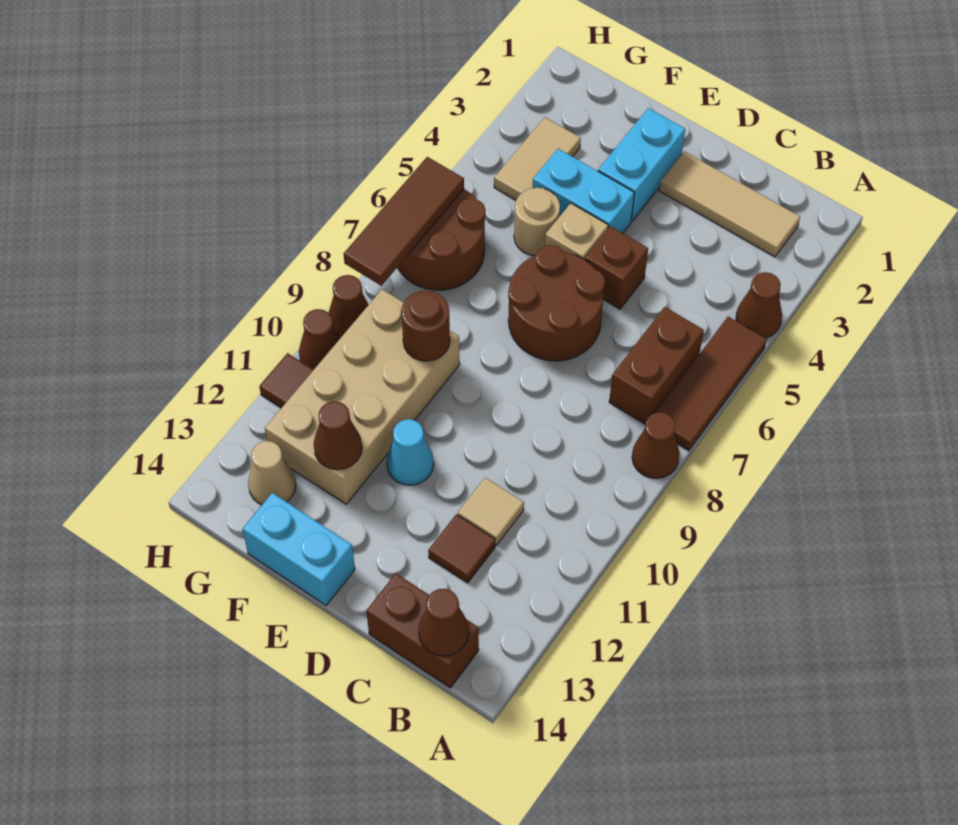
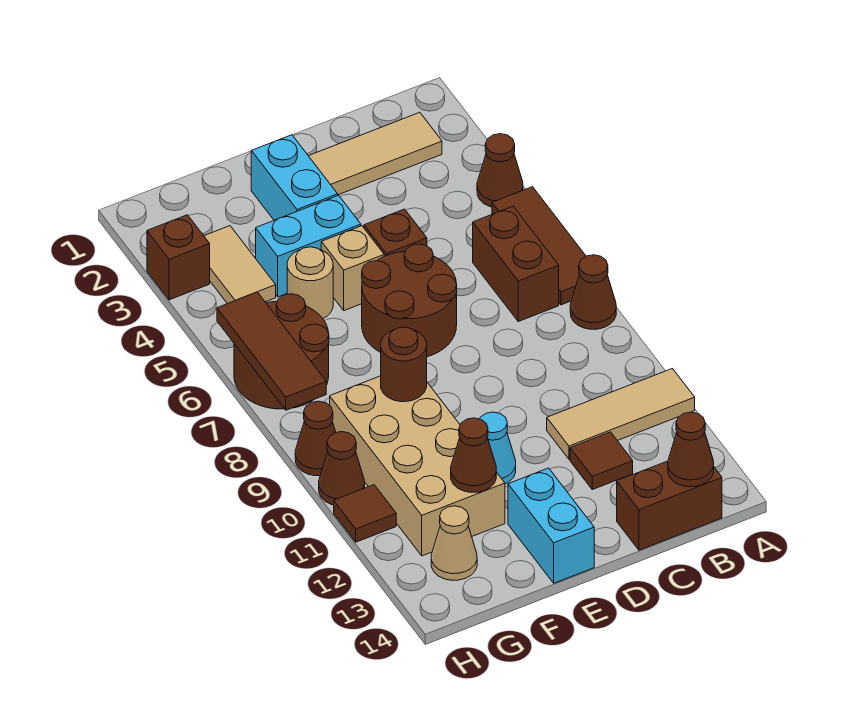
tan tile C11 level 1 -> tan tile A11:C11 level 1
cyan brick E14:F14 level 1 -> cyan brick E13:E14 level 1
none -> brown brick H3 level 1

